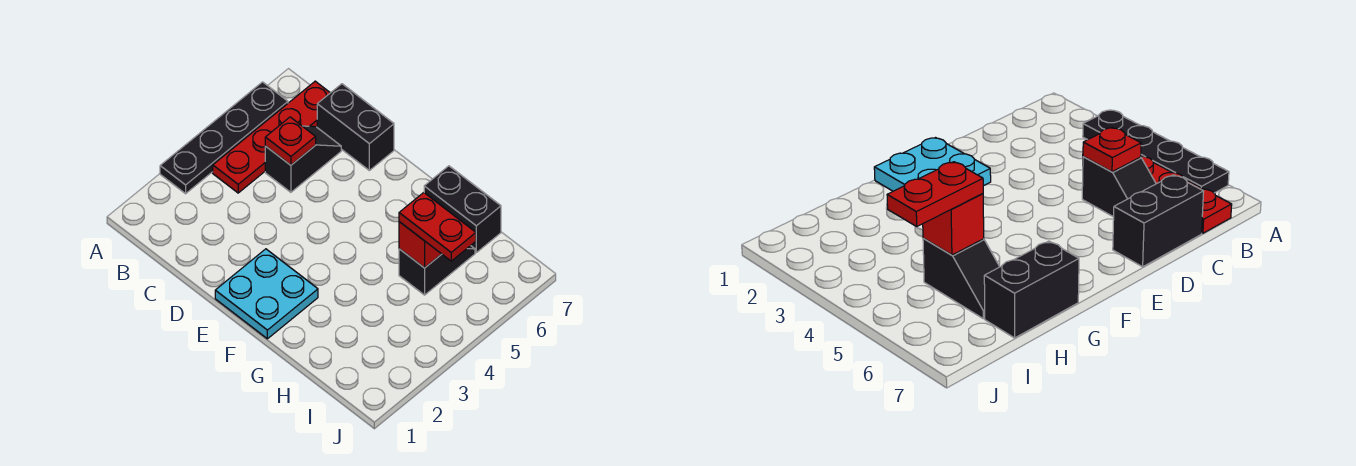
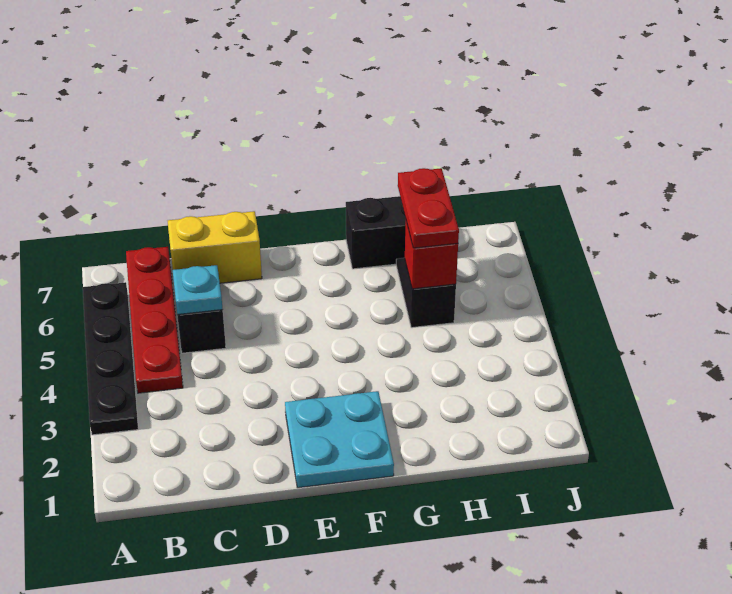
red plate C5 level 2 -> cyan plate C5 level 2
black brick C7:D7 level 1 -> yellow brick C7:D7 level 1
red plate H5:I5 level 3 -> red plate H5:H6 level 3

